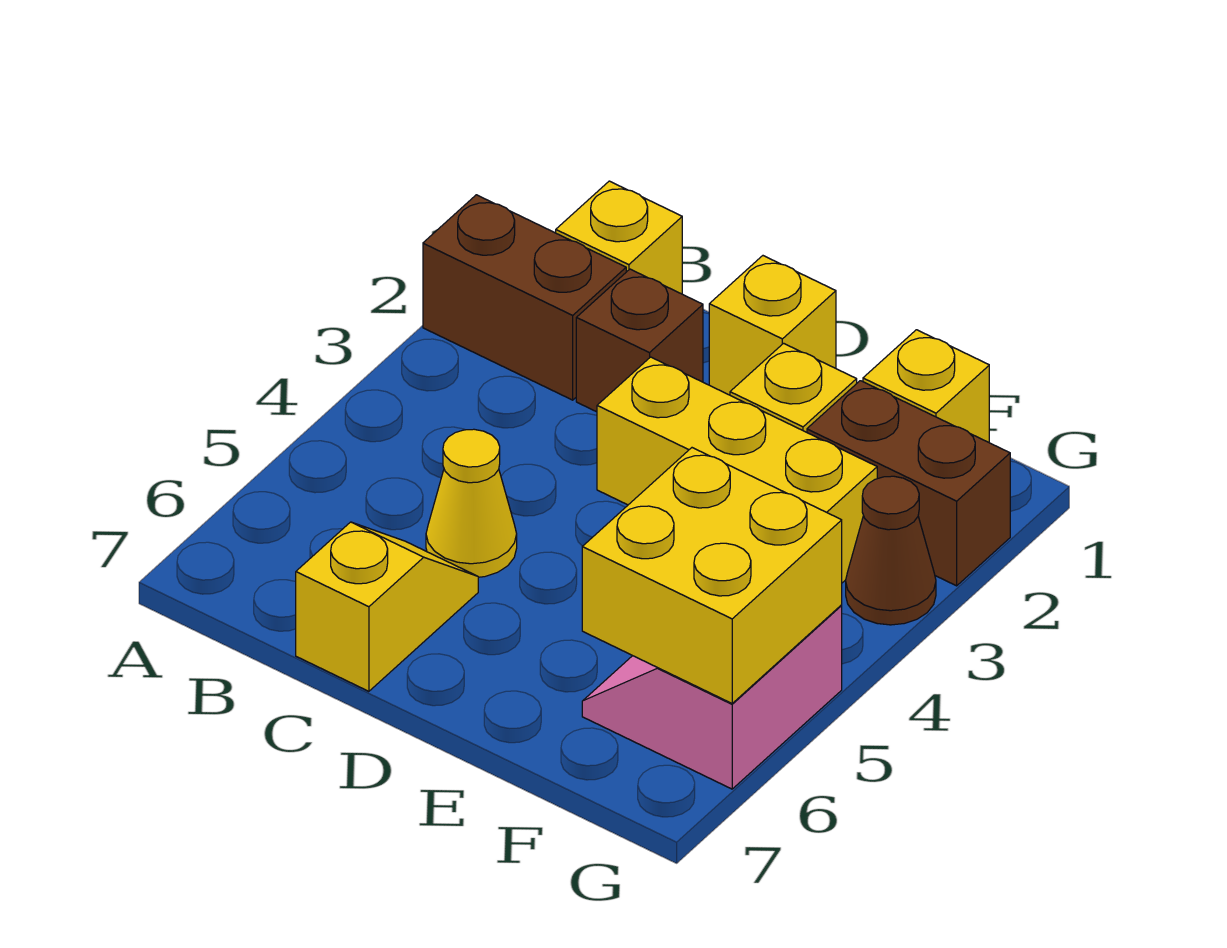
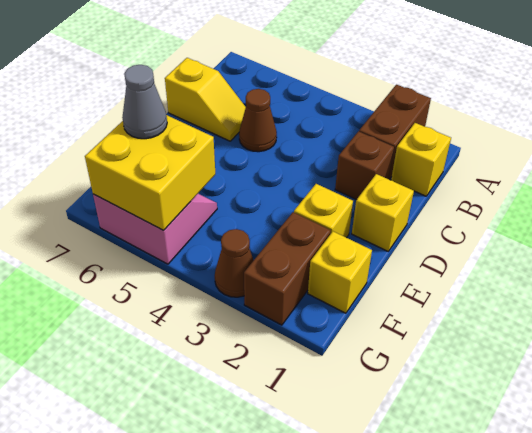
yellow cone C5 level 1 -> brown cone C5 level 1
yellow brick D3:F3 level 1 -> none
none -> grey cone F6 level 3

